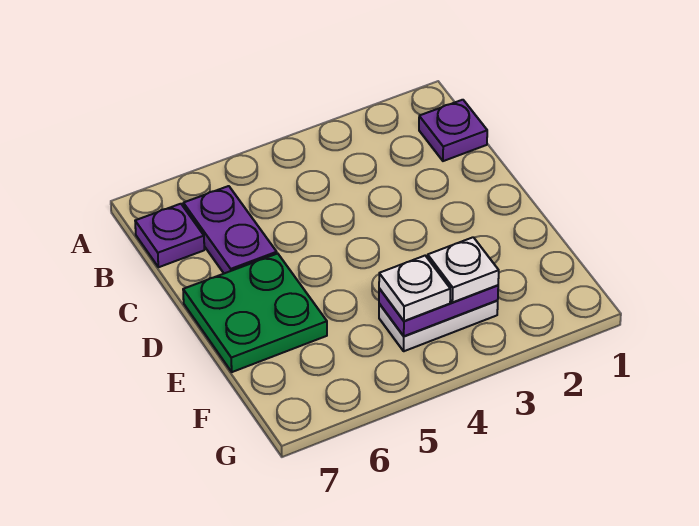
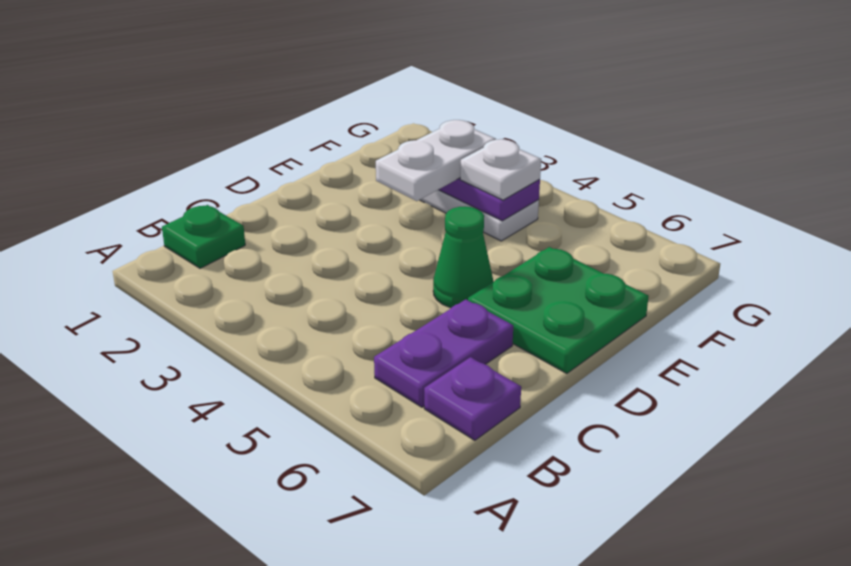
purple plate B1 level 1 -> green plate B1 level 1
none -> green cone D5 level 1
white plate F3 level 3 -> white plate E3:F3 level 3

